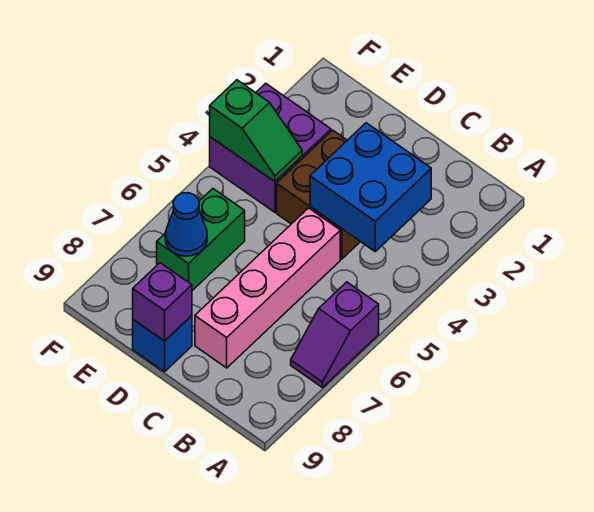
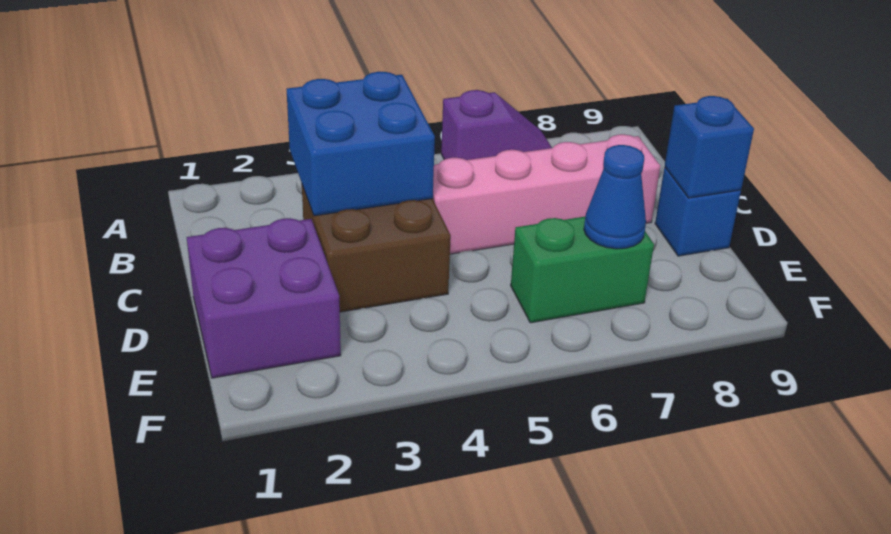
purple brick D9 level 2 -> blue brick D9 level 2
purple brick E3:F4 level 1 -> purple brick D1:E2 level 1
green slope E4:F4 level 2 top F -> none

